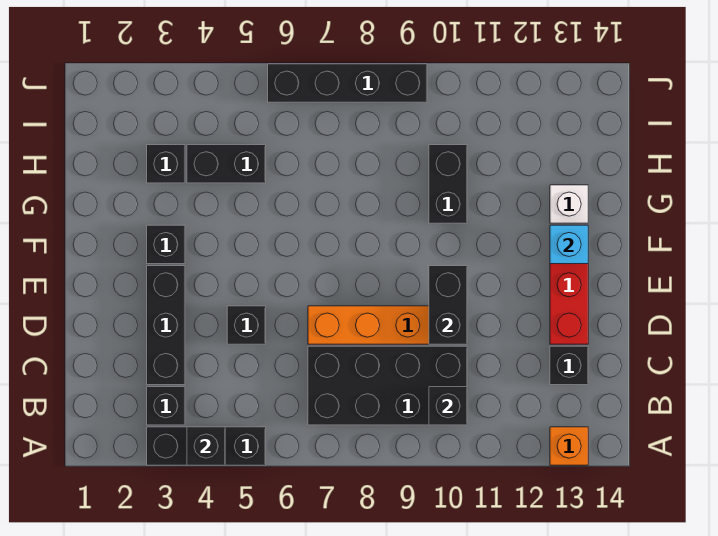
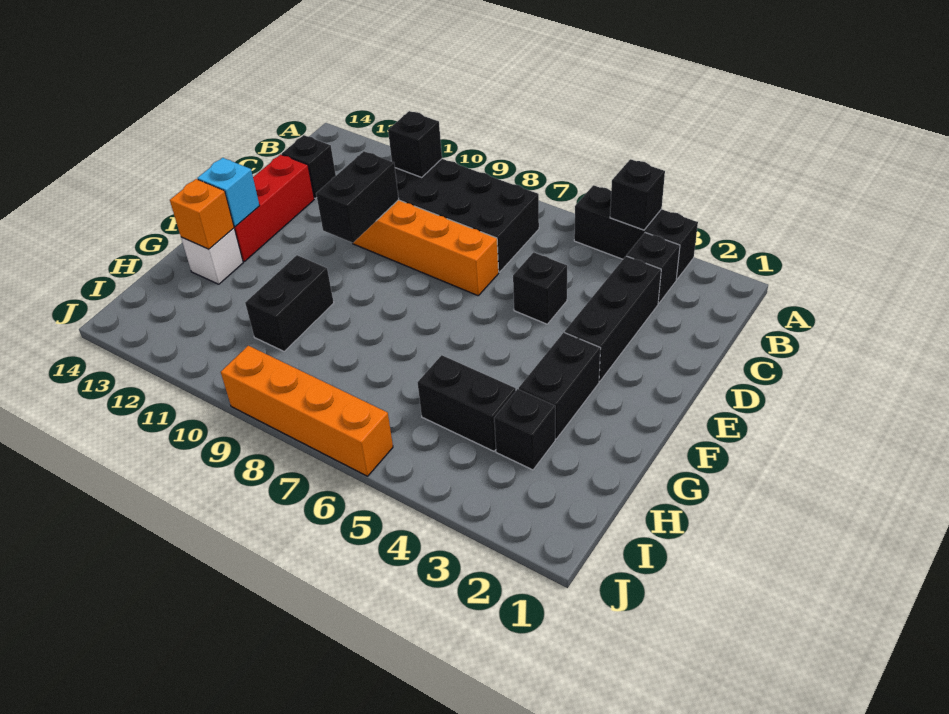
orange brick A13 level 1 -> orange brick G13 level 2
black brick F3 level 1 -> black brick F3:G3 level 1
black brick J6:J9 level 1 -> orange brick J6:J9 level 1

